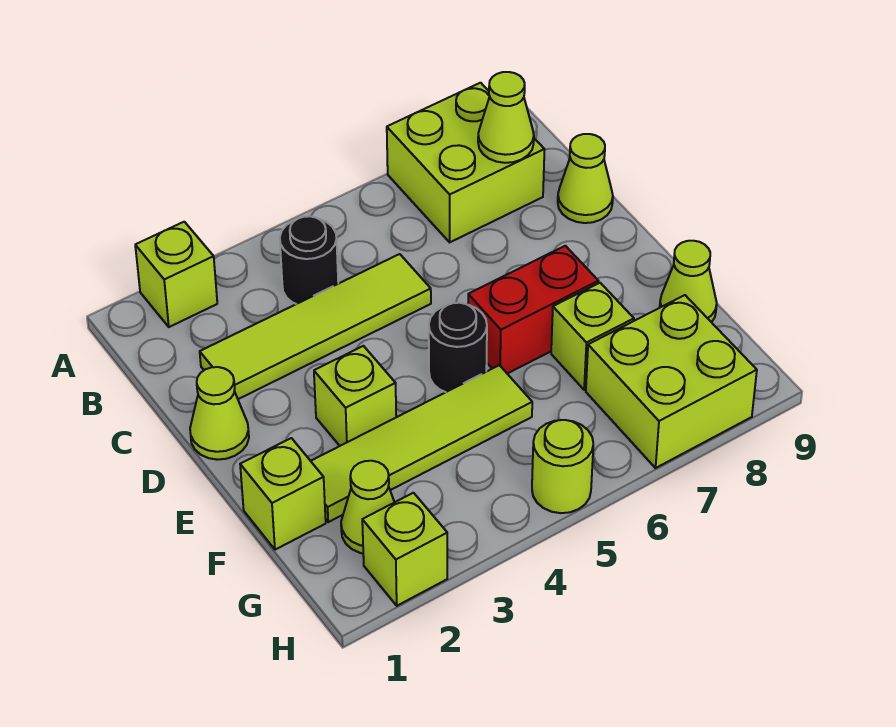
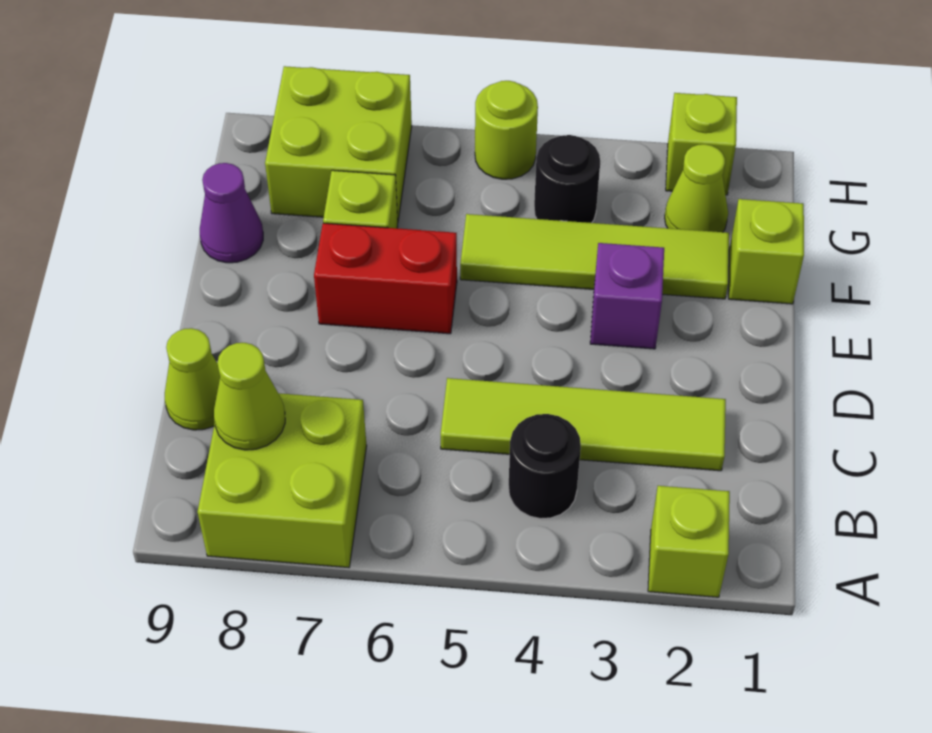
lime cone D1 level 1 -> none
lime brick E3 level 1 -> purple brick E3 level 1
black round brick E5 level 1 -> black round brick G4 level 1
lime cone F9 level 1 -> purple cone F9 level 1

